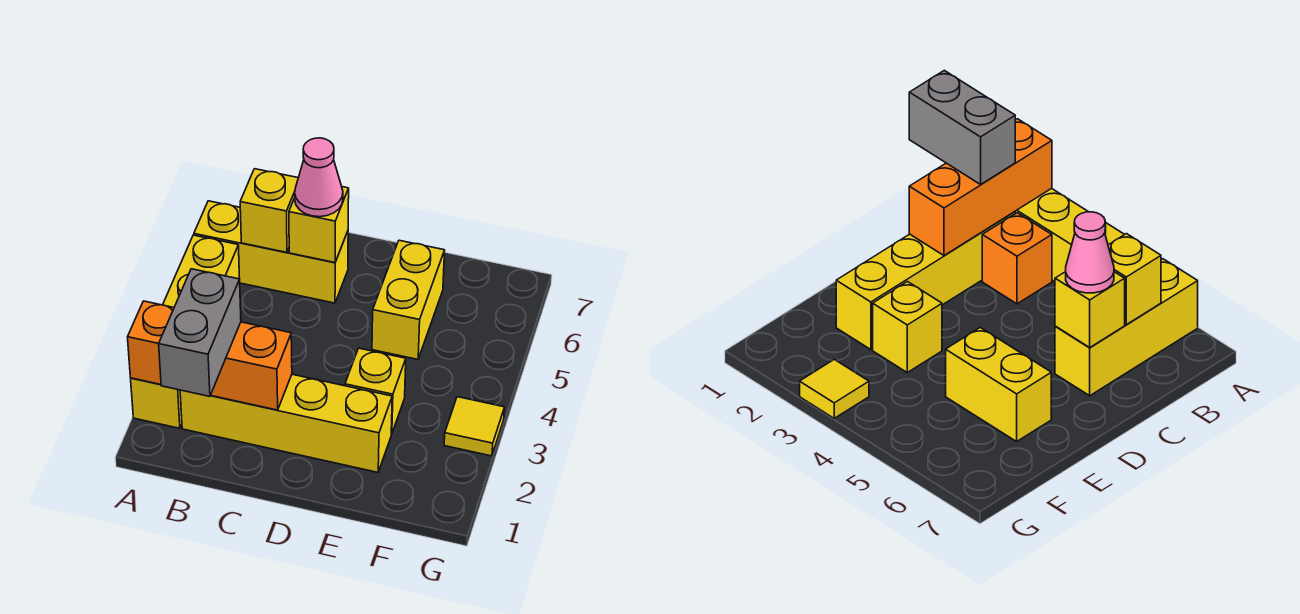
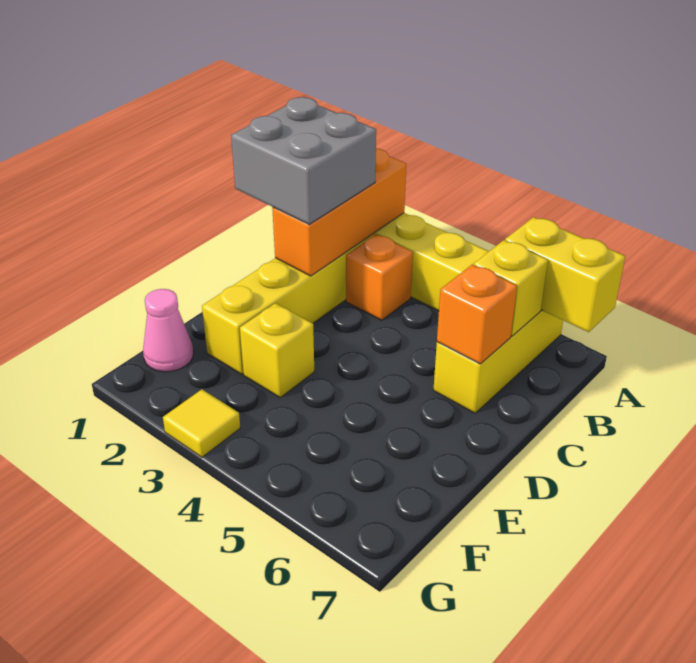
grey brick B1:B2 level 3 -> grey brick B1:C2 level 3
yellow brick C6 level 2 -> orange brick C6 level 2
pink cone C6 level 3 -> pink cone F1 level 1
yellow brick E5:E6 level 1 -> yellow brick A6:A7 level 2

